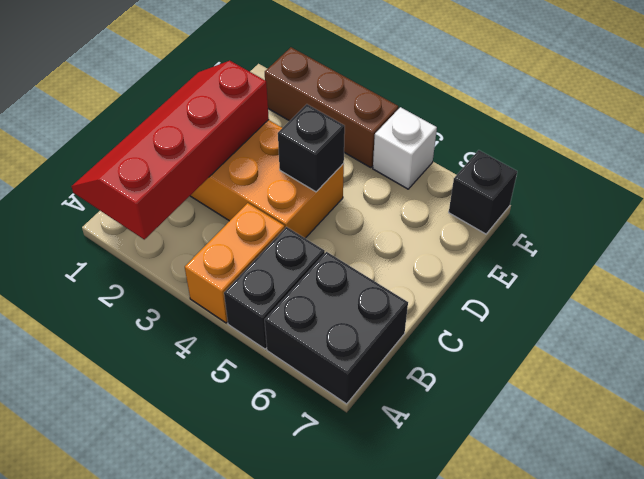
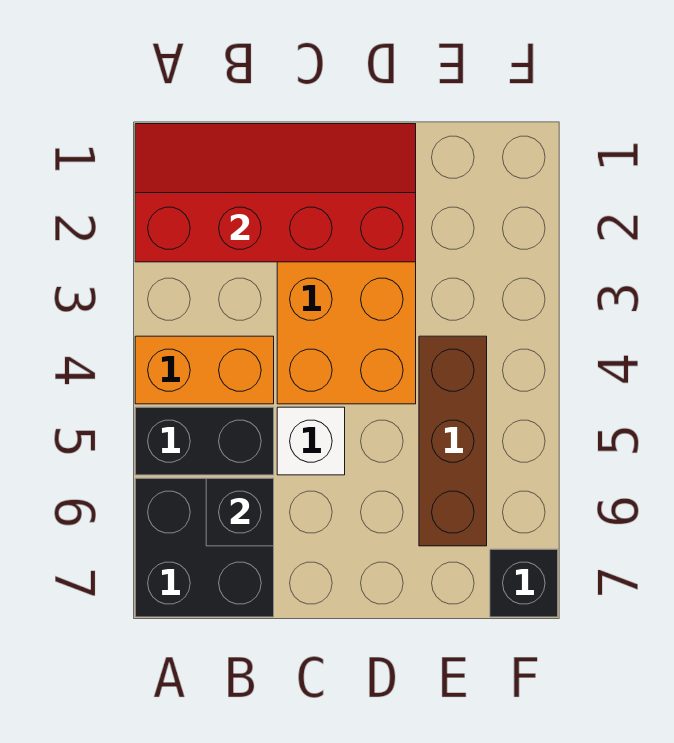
black brick D4 level 2 -> black brick B6 level 2
brown brick F2:F4 level 1 -> brown brick E4:E6 level 1
white brick F5 level 1 -> white brick C5 level 1

